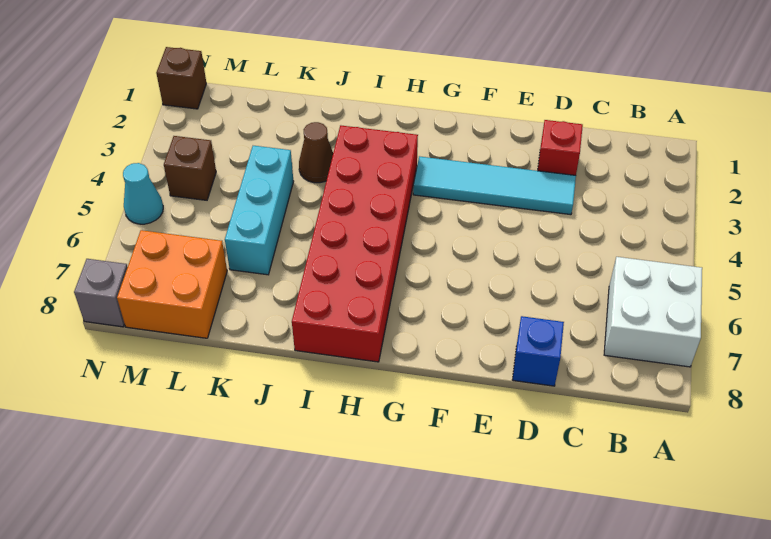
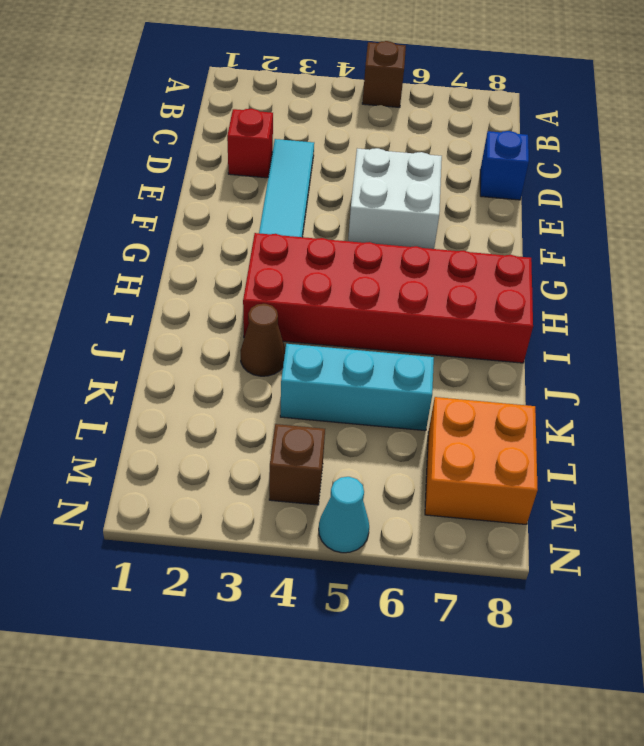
white brick A6:B7 level 1 -> white brick E5:F6 level 1
brown brick N1 level 1 -> brown brick A5 level 1
grey brick N8 level 1 -> none

